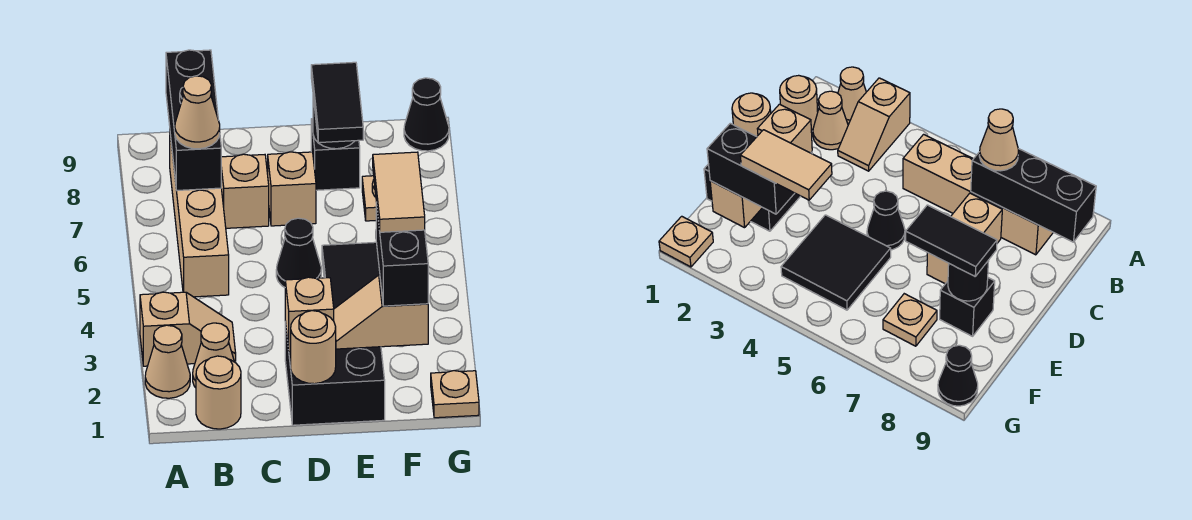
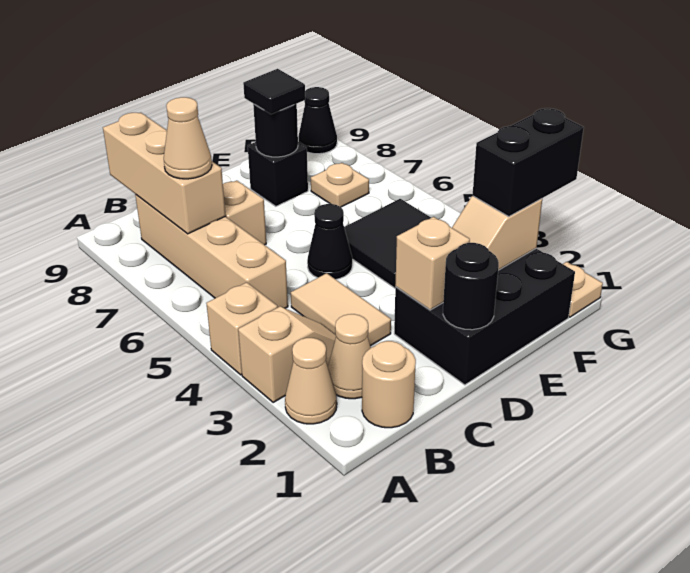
black brick B7:B9 level 2 -> tan brick B7:B9 level 2
black brick D1:E2 level 1 -> black brick D1:F2 level 1
tan round brick D1 level 2 -> black round brick D1 level 2
tan brick D7 level 1 -> tan brick A4 level 1
black tile E7:E8 level 3 -> black tile E8 level 3
black brick F2:F3 level 3 -> black brick F2:G2 level 3
tan tile F3:F4 level 4 -> tan tile C3:C4 level 1

